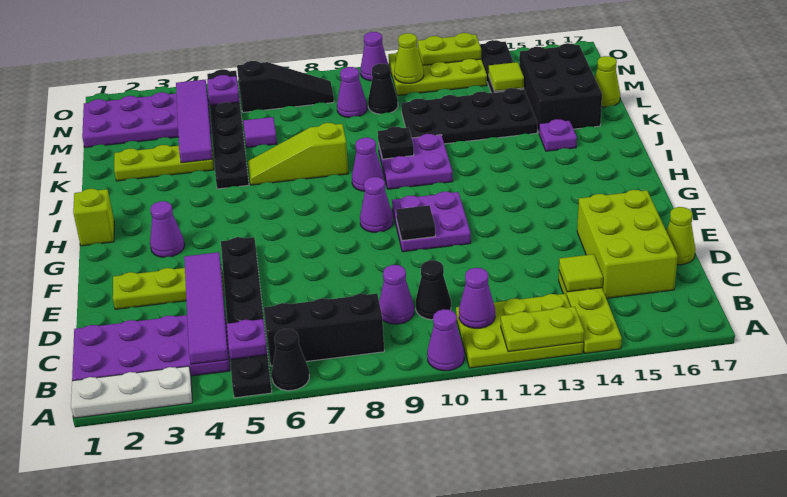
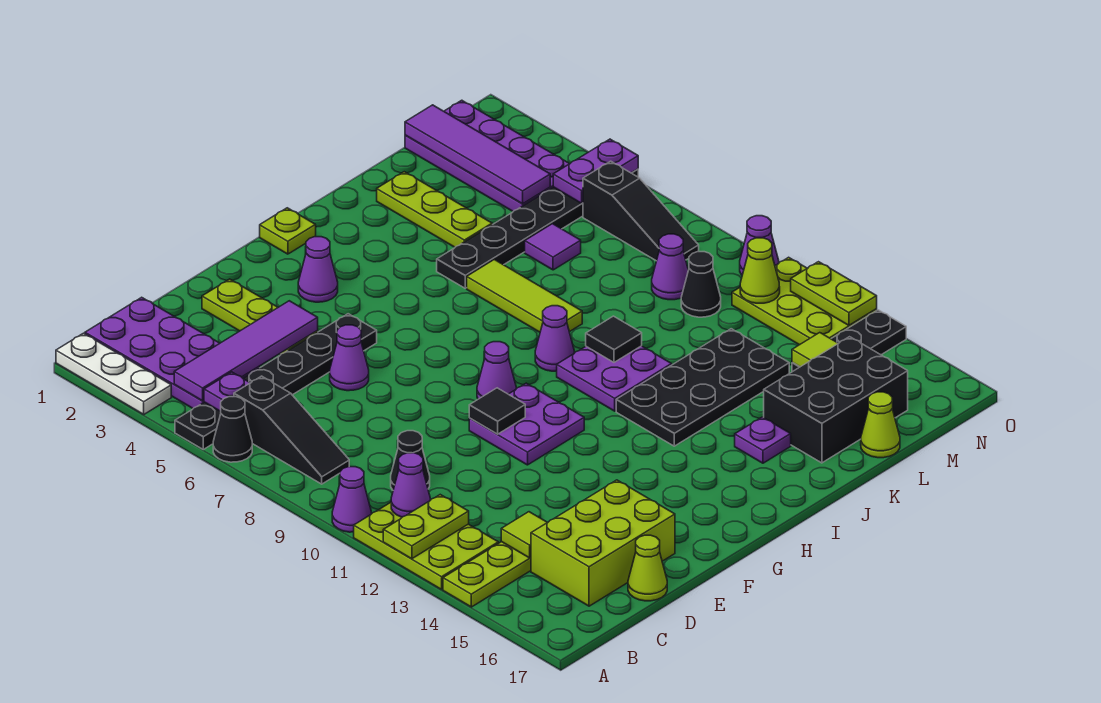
lime plate A12:A13 level 2 -> lime plate A12:B12 level 2
black brick B6:B8 level 1 -> black slope B6:B8 level 1 top 6
purple cone C9 level 1 -> purple cone E6 level 1
lime brick H1 level 1 -> lime plate H1 level 1
lime slope J6:J8 level 1 top 8 -> lime tile J6:J8 level 1
black plate J10 level 2 -> black tile J10 level 2
purple tile K4:N4 level 2 -> purple tile M1:M4 level 2
black plate K11:L14 level 1 -> black plate I12:L13 level 1
purple plate N5 level 2 -> purple plate N5:O5 level 2

